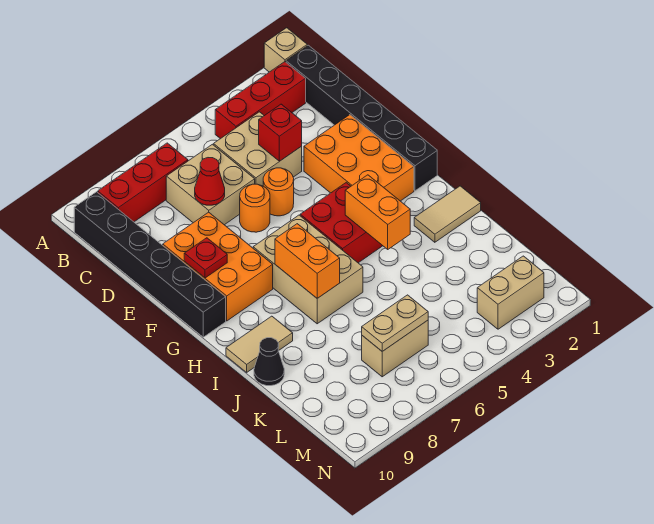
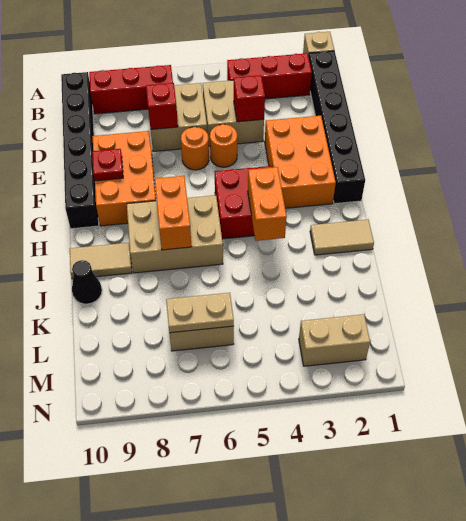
red cone D7 level 2 -> red brick D7 level 2
tan brick G6:I7 level 1 -> tan brick H6:I8 level 1

